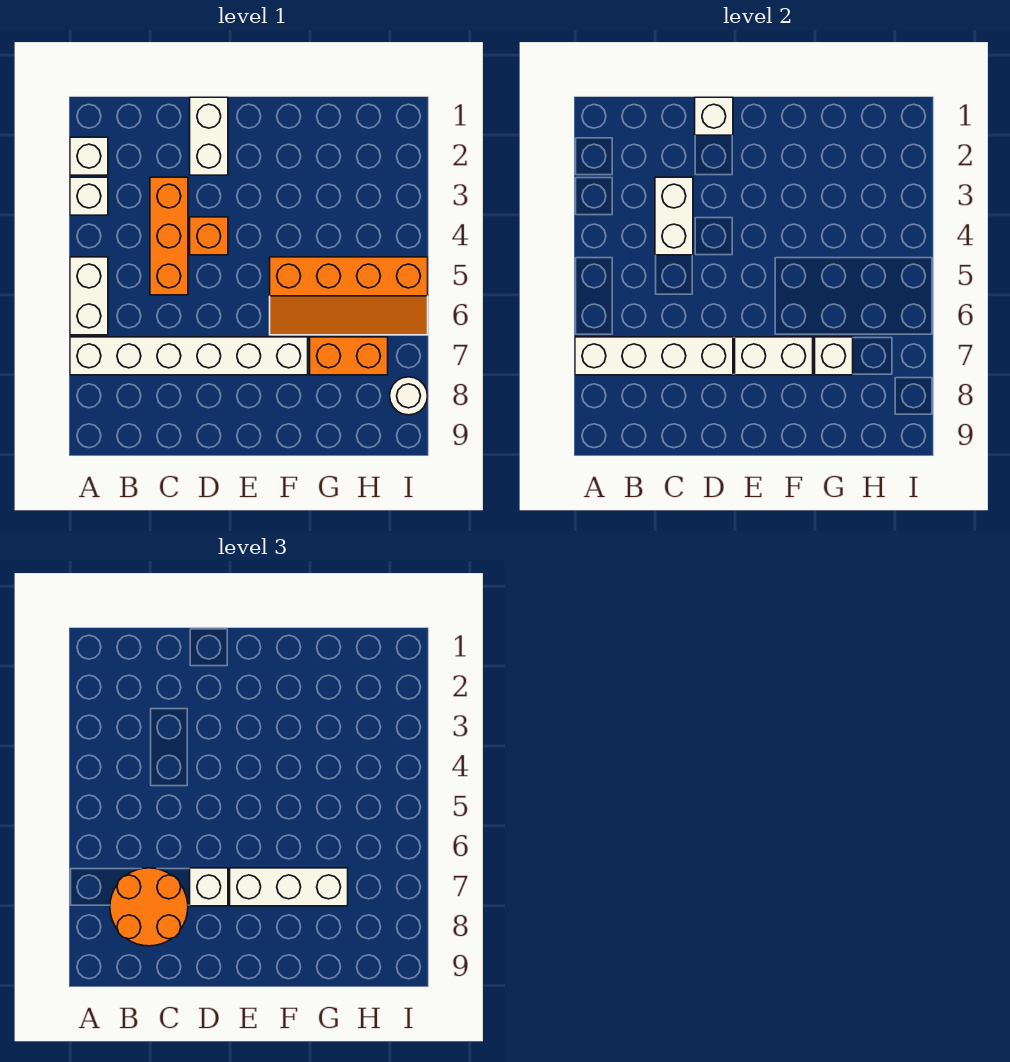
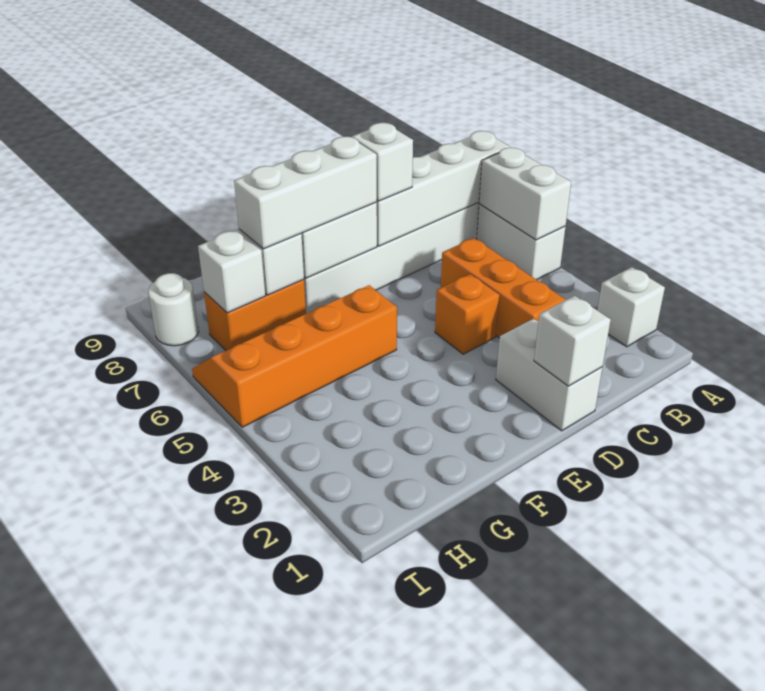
white brick A3 level 1 -> white brick H7 level 2
orange round brick B7:C8 level 3 -> none
white brick C3:C4 level 2 -> white brick A5:A6 level 2

